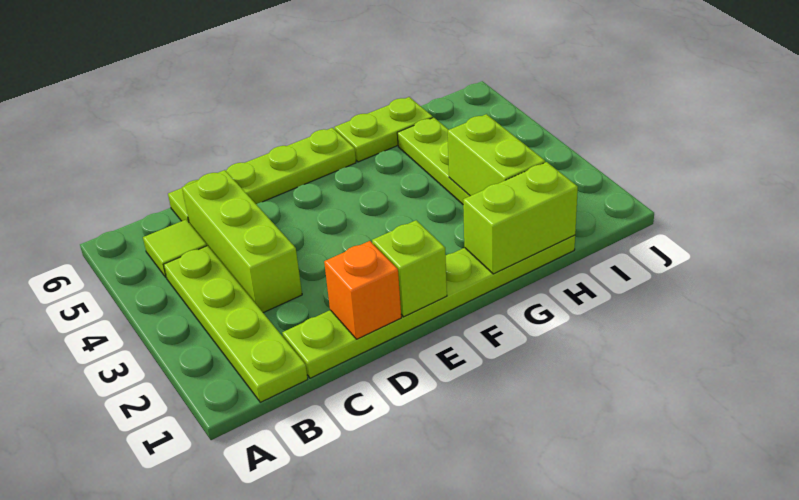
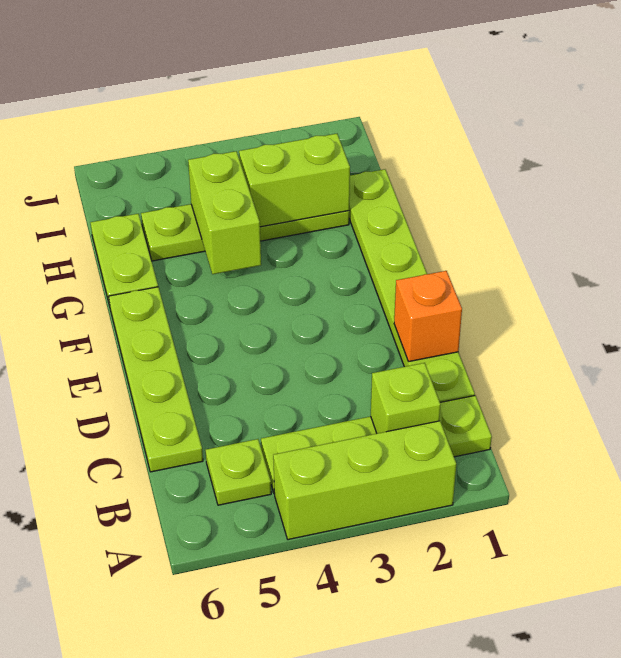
lime tile B5 level 1 -> lime plate B5 level 1
lime brick C3:C5 level 1 -> lime brick A2:A4 level 1
lime brick E1 level 2 -> lime brick B2 level 2
lime brick G1:H1 level 2 -> lime brick G4:H4 level 2

